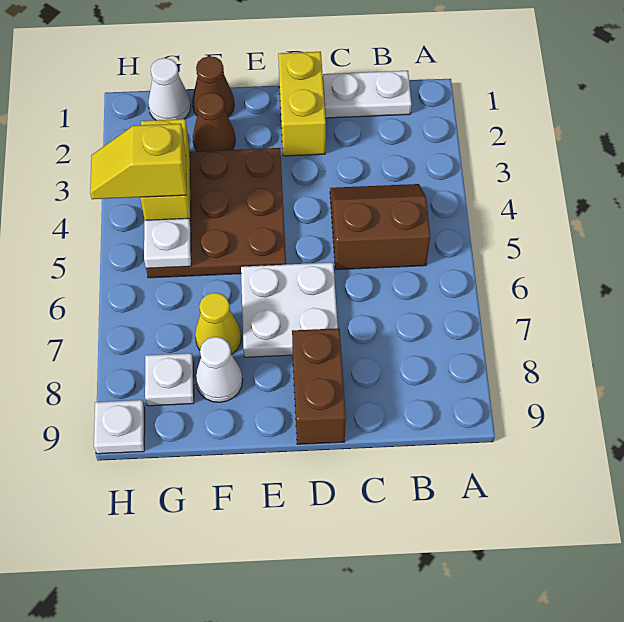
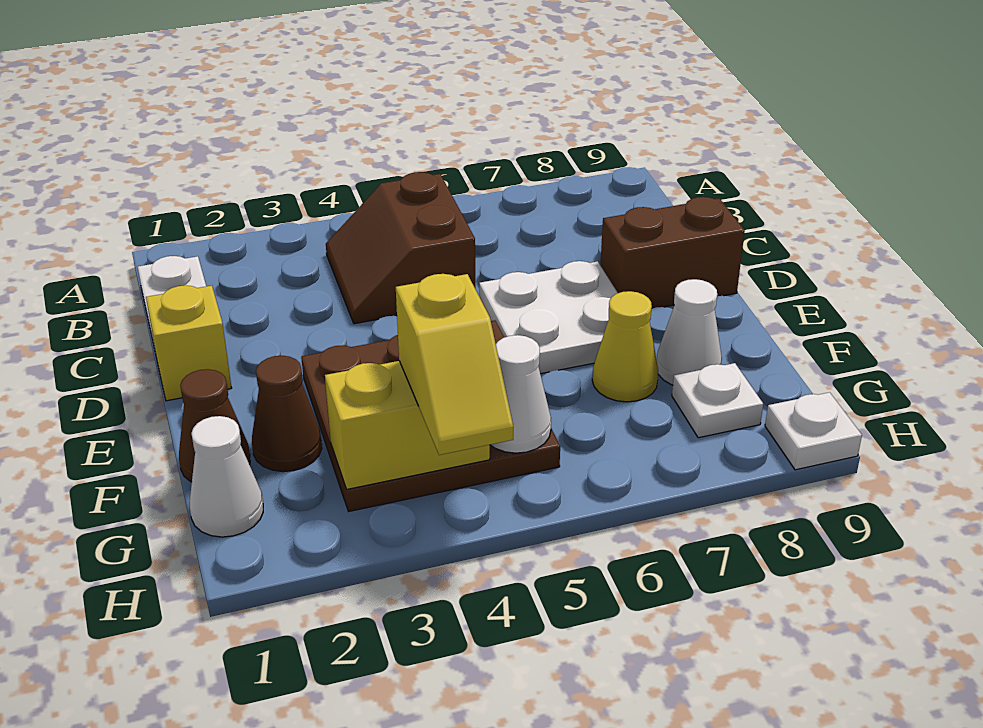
yellow brick D1:D2 level 1 -> yellow brick D1 level 1
white plate G5 level 2 -> white cone G5 level 2

